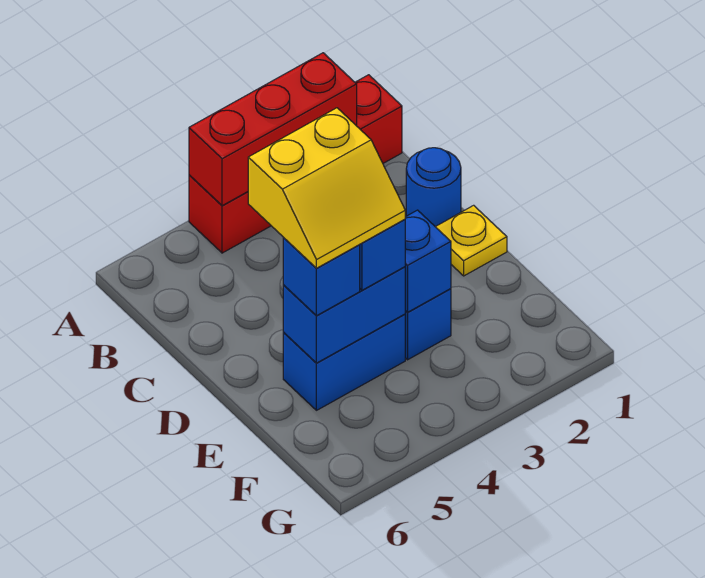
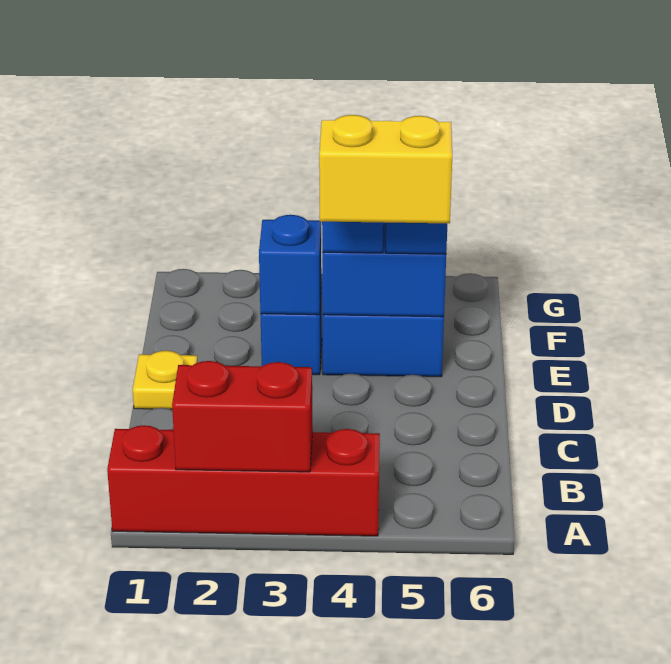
red brick A2:A4 level 2 -> red brick A2:A3 level 2
blue round brick C1 level 1 -> none

